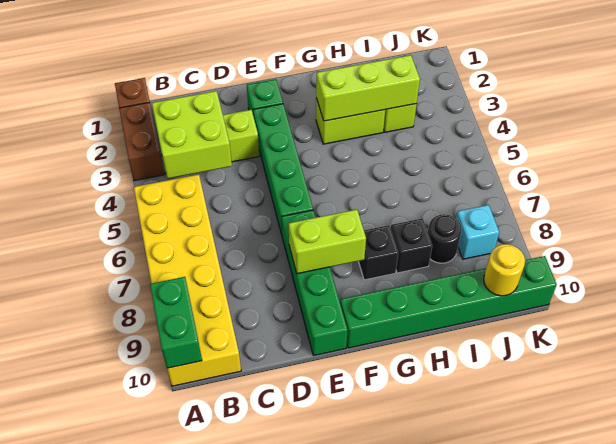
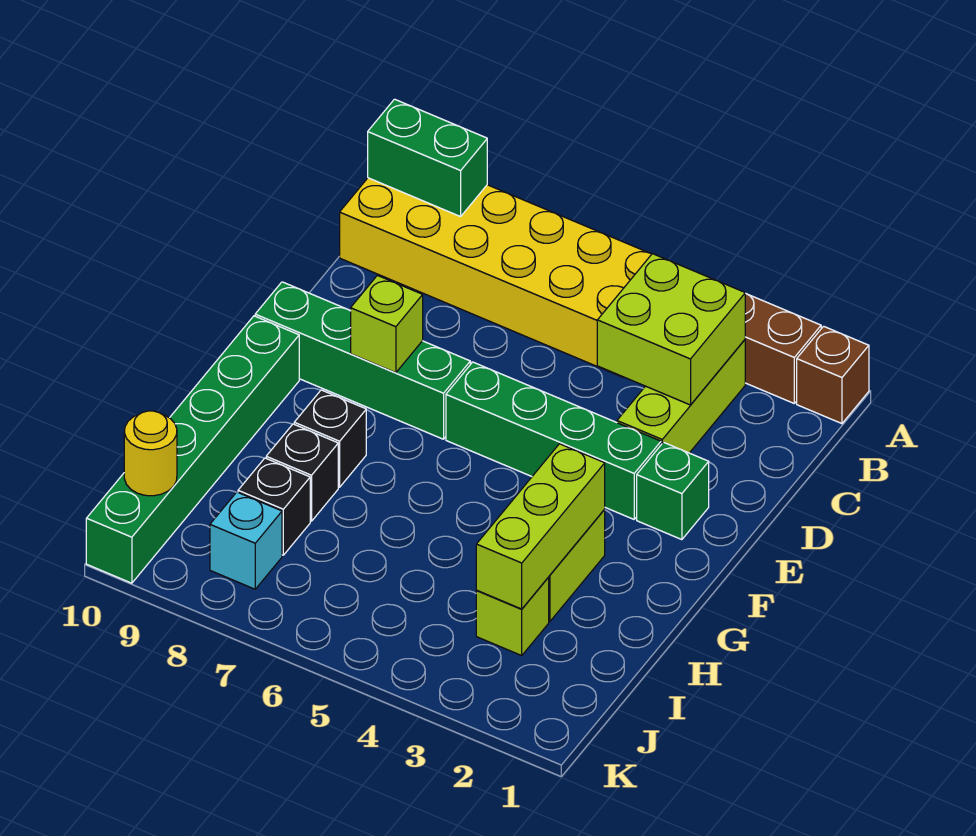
lime brick E8:F8 level 2 -> lime brick E8 level 2
black round brick I8 level 1 -> black brick I8 level 1

